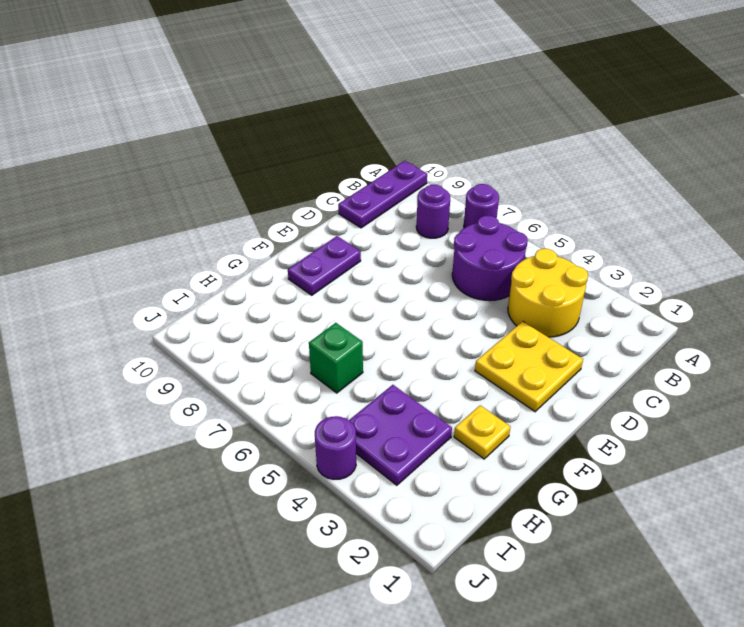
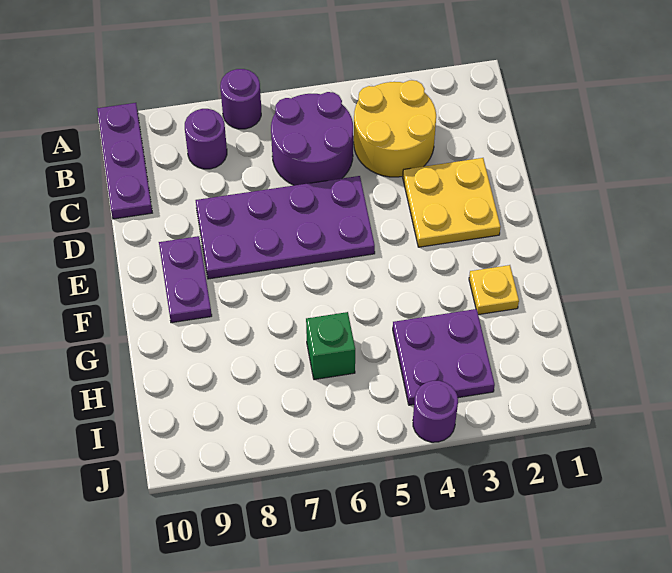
none -> purple plate D5:E8 level 1

